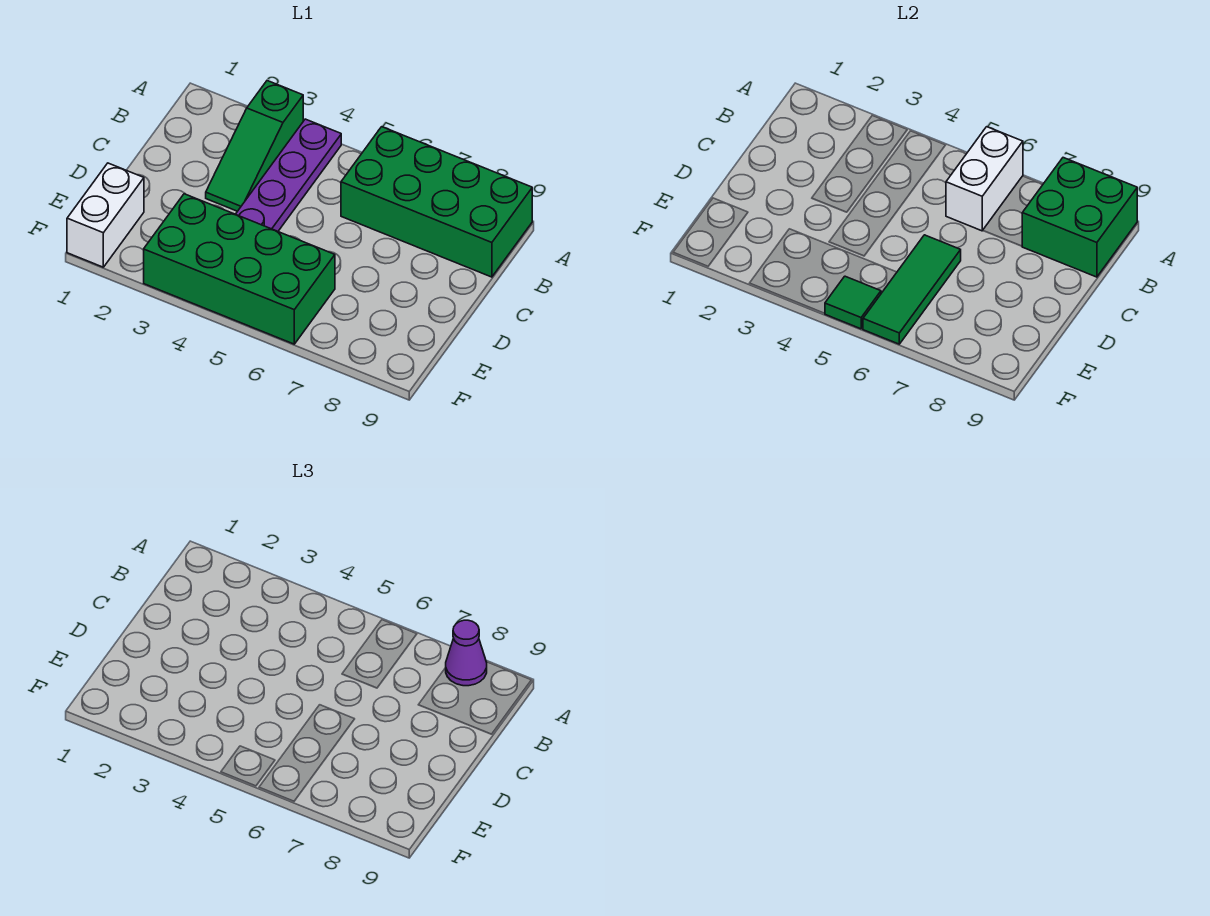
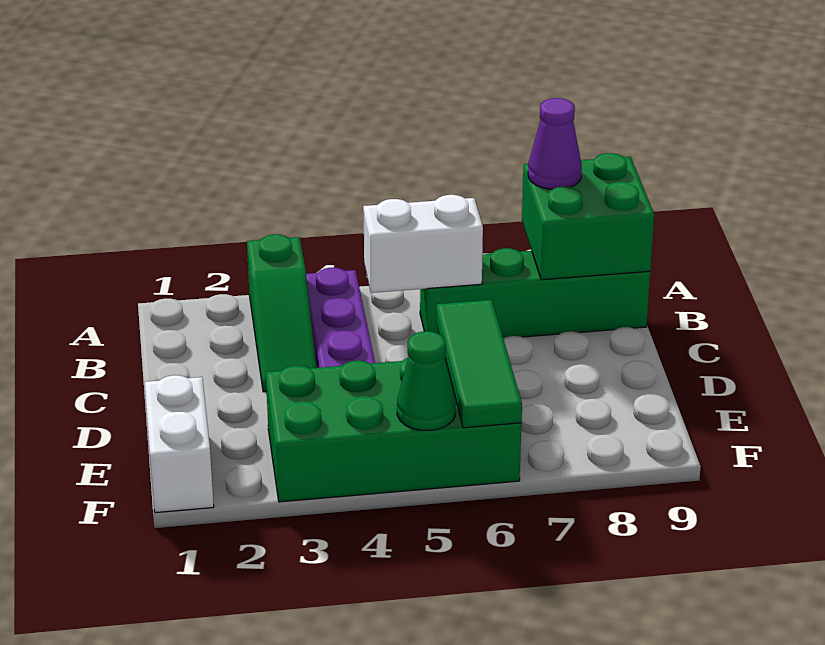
green brick A6:B9 level 1 -> green brick B6:B9 level 1
white brick A6:B6 level 2 -> white brick B5:B6 level 2
green tile F5 level 2 -> green cone F5 level 2

